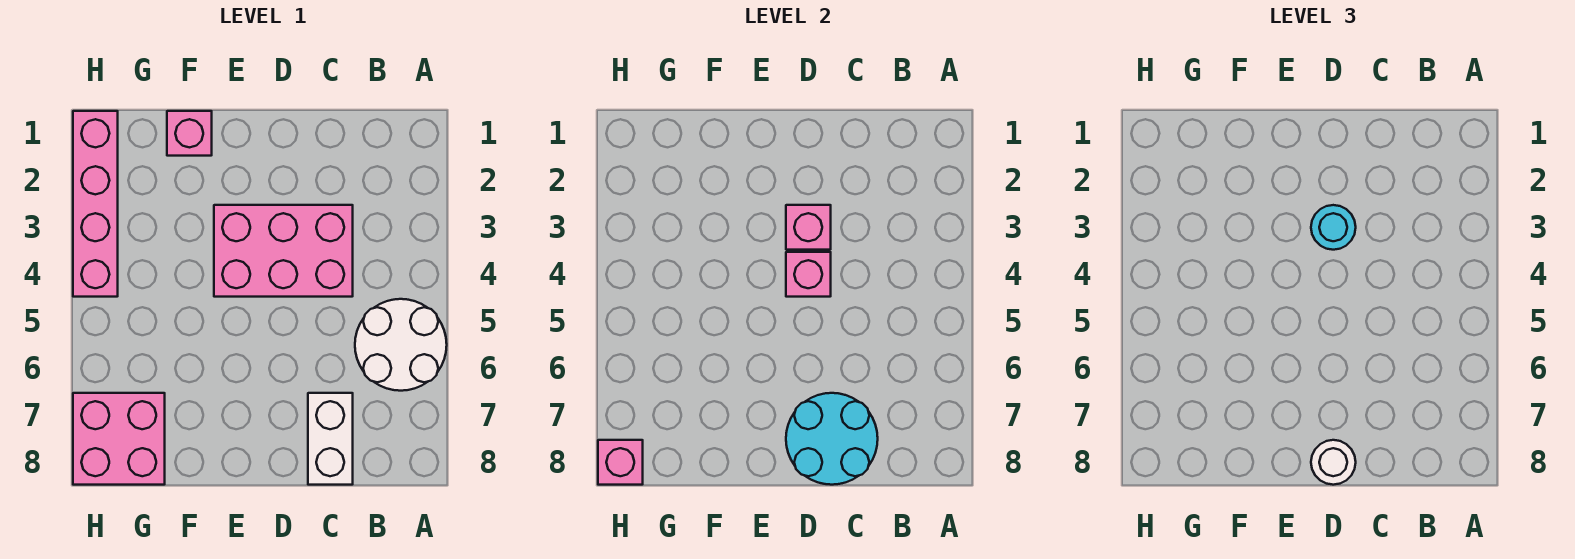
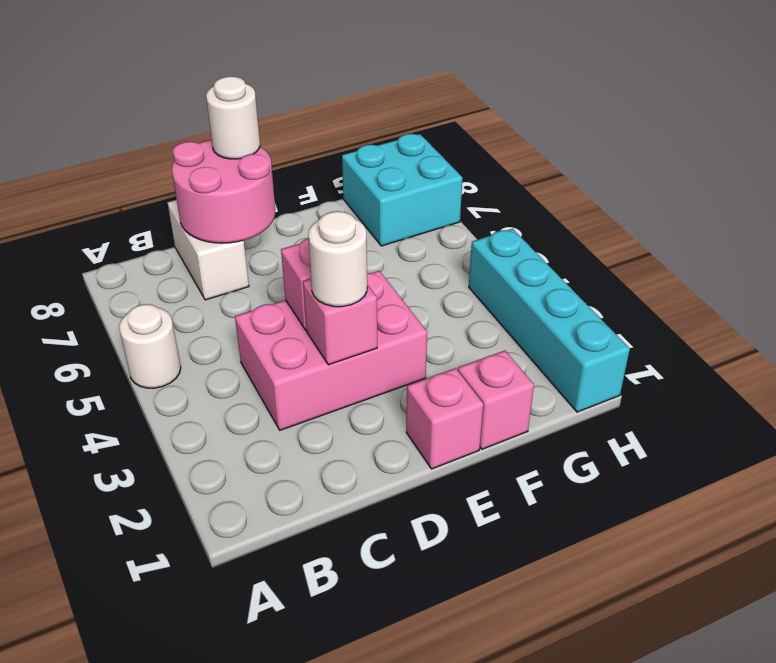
white round brick A5:B6 level 1 -> white round brick A5 level 1
cyan round brick C7:D8 level 2 -> pink round brick C7:D8 level 2
cyan round brick D3 level 3 -> white round brick D3 level 3
pink brick G7:H8 level 1 -> cyan brick G7:H8 level 1
pink brick H1:H4 level 1 -> cyan brick H1:H4 level 1
pink brick H8 level 2 -> pink brick E1 level 1

